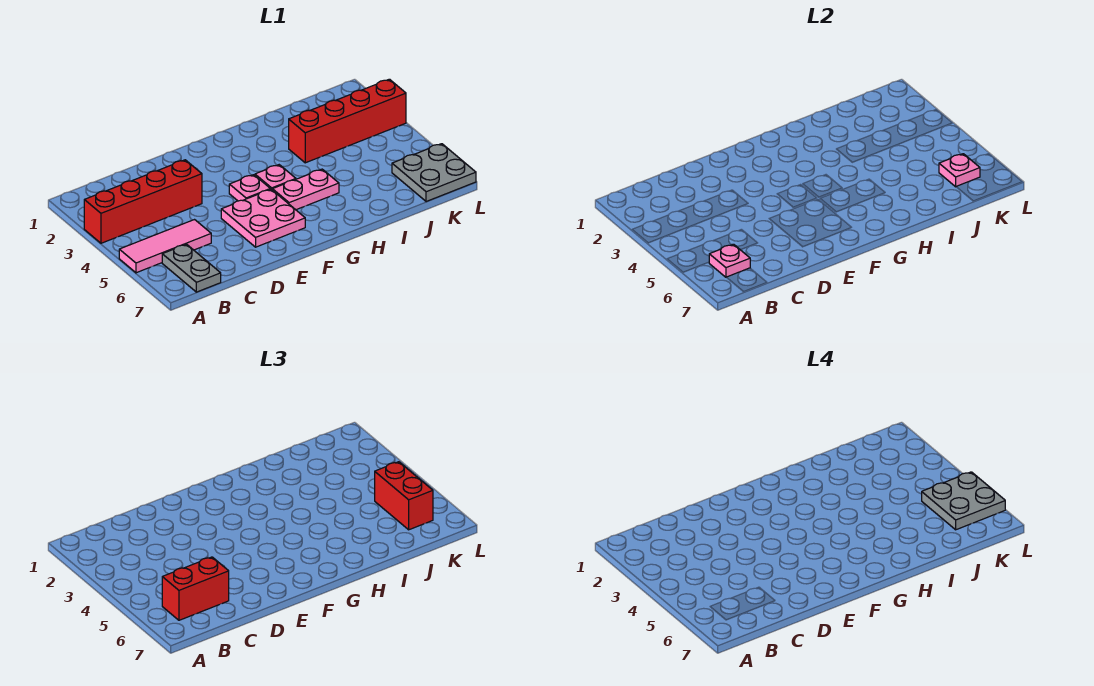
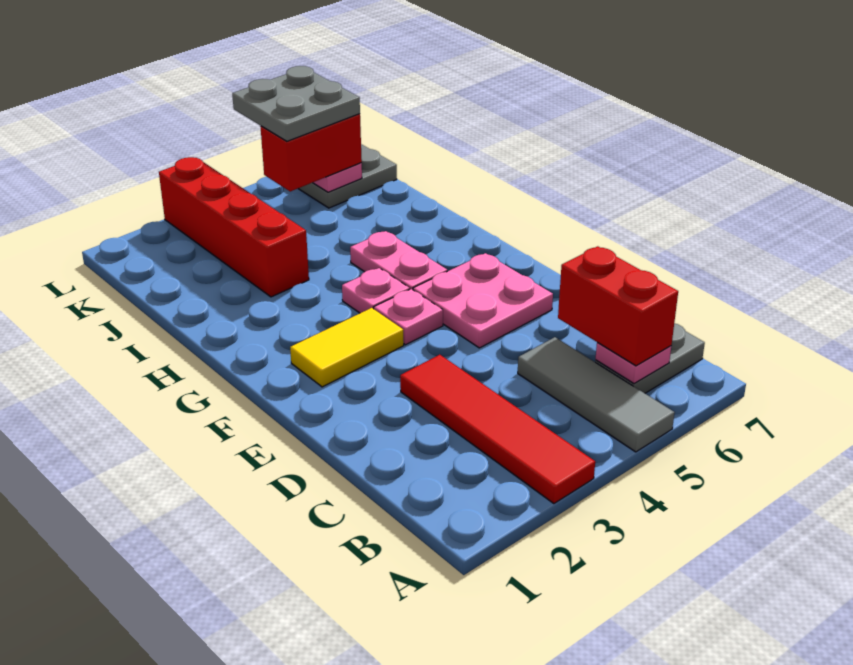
red brick A3:D3 level 1 -> red tile A3:D3 level 1
pink tile A5:C5 level 1 -> grey tile A5:C5 level 1
none -> yellow tile F2:F3 level 1

